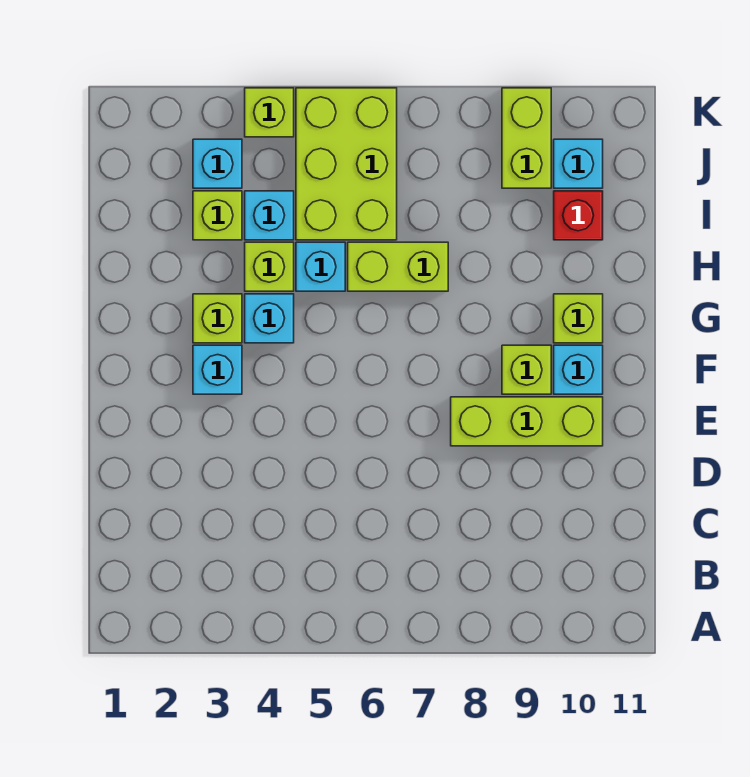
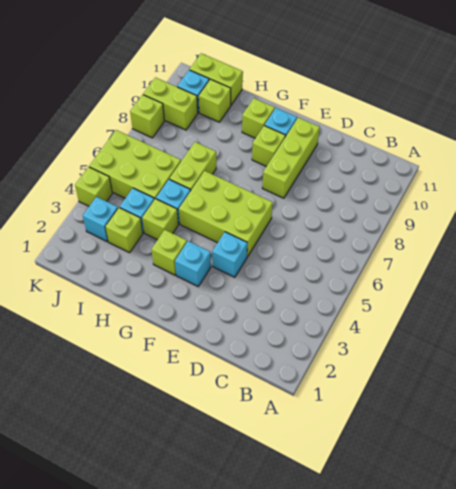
none -> lime brick E5:G6 level 1
cyan brick G4 level 1 -> cyan brick E4 level 1
red brick I10 level 1 -> lime brick I10 level 1
none -> lime brick I11:J11 level 1
none -> lime brick K8 level 1

